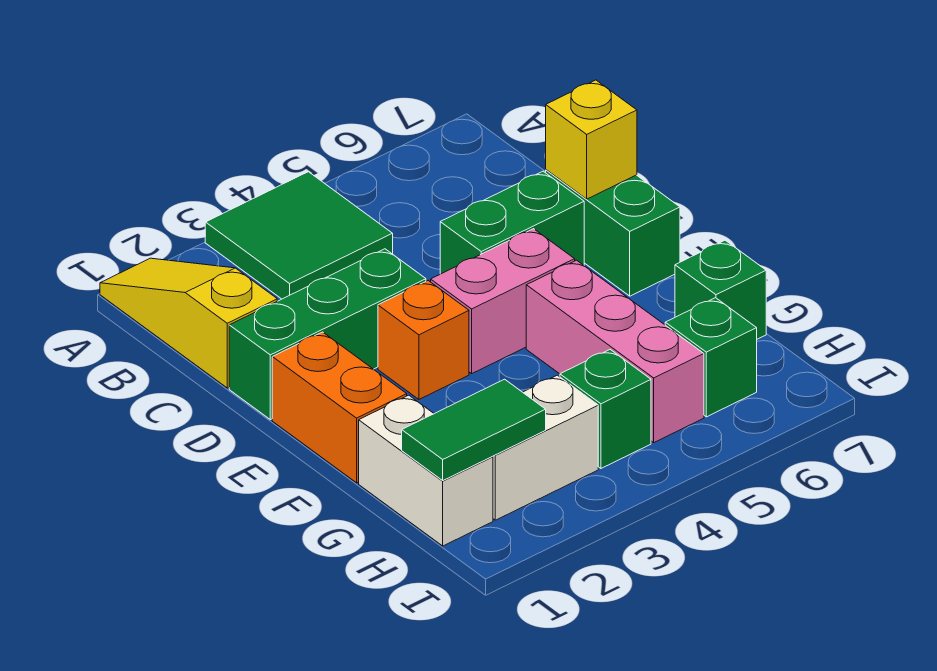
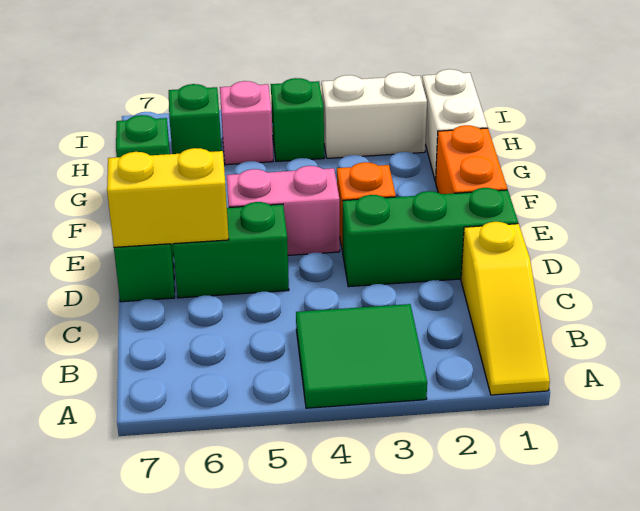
yellow brick D7 level 2 -> yellow brick D6:D7 level 2
pink brick F5:H5 level 1 -> pink brick H5 level 1
green tile H1:H2 level 2 -> none

